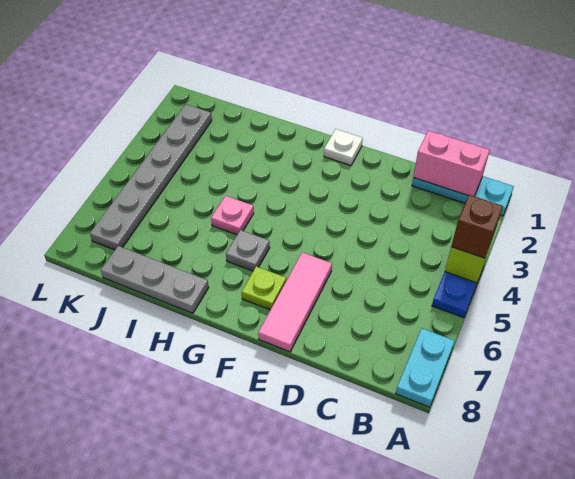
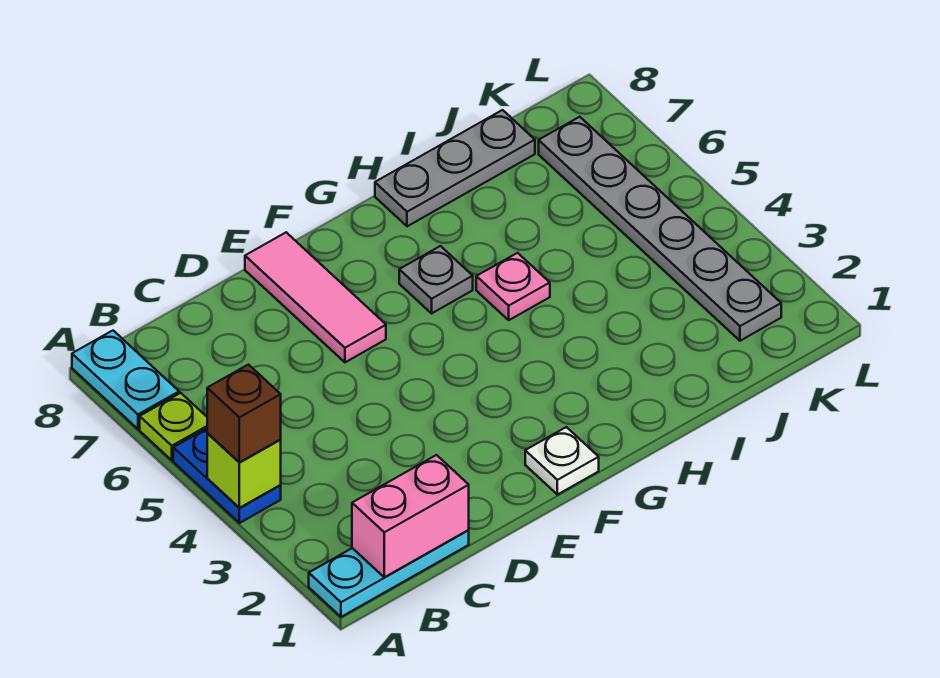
lime plate F7 level 1 -> lime plate A6 level 1

